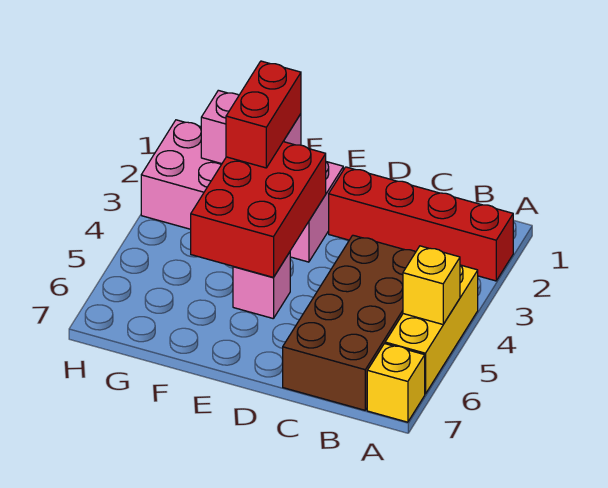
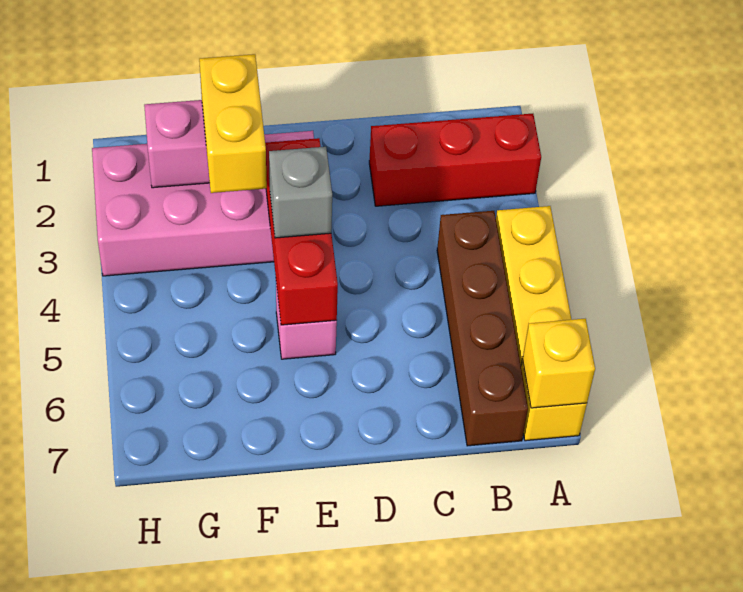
red brick A2:D2 level 1 -> red brick A2:C2 level 1
yellow brick A5 level 2 -> yellow brick A7 level 2
brown brick B4:C7 level 1 -> brown brick B4:B7 level 1
red brick E3:F5 level 2 -> red brick E3:E5 level 2
none -> grey brick E4 level 3
red brick F2:F3 level 3 -> yellow brick F2:F3 level 3

